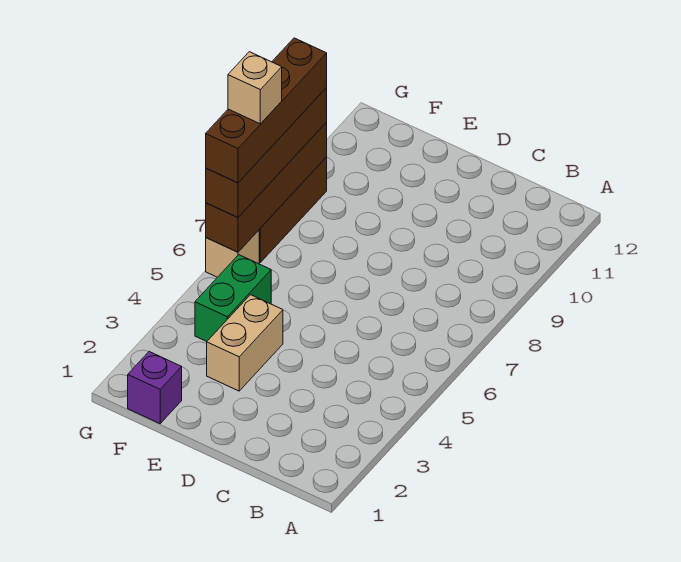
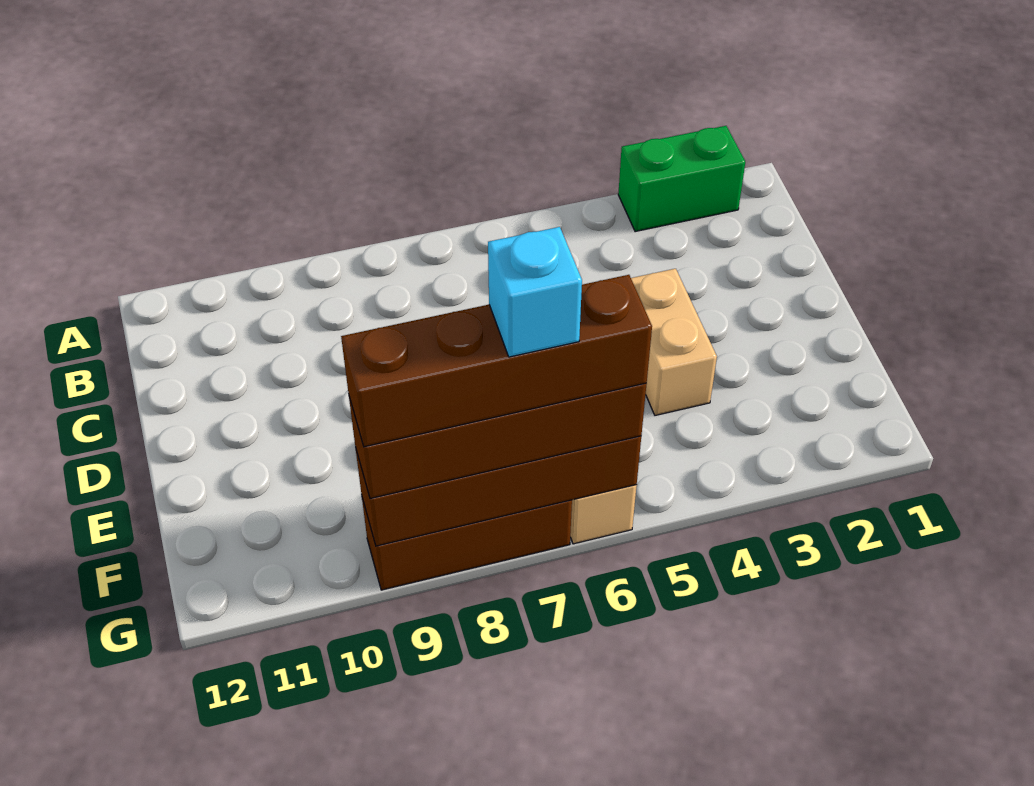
tan brick E3:E4 level 1 -> tan brick D4:E4 level 1
purple brick F1 level 1 -> none
green brick F4:F5 level 1 -> green brick A2:A3 level 1
tan brick G7 level 5 -> cyan brick G7 level 5

